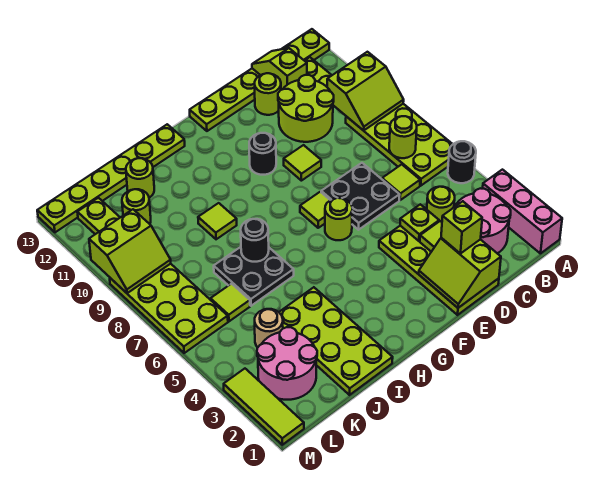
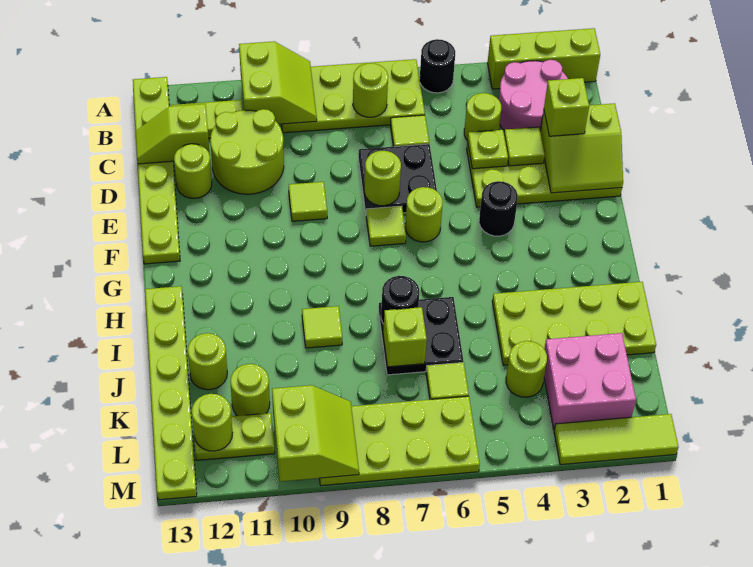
pink brick A1:A3 level 1 -> lime brick A1:A3 level 1
none -> lime round brick E7 level 2
black round brick F10 level 1 -> black round brick F4 level 1
none -> lime brick J7 level 2
pink round brick K2:L3 level 1 -> pink brick K2:L3 level 1
tan round brick K4 level 1 -> lime round brick K4 level 1
none -> lime round brick L12 level 2

